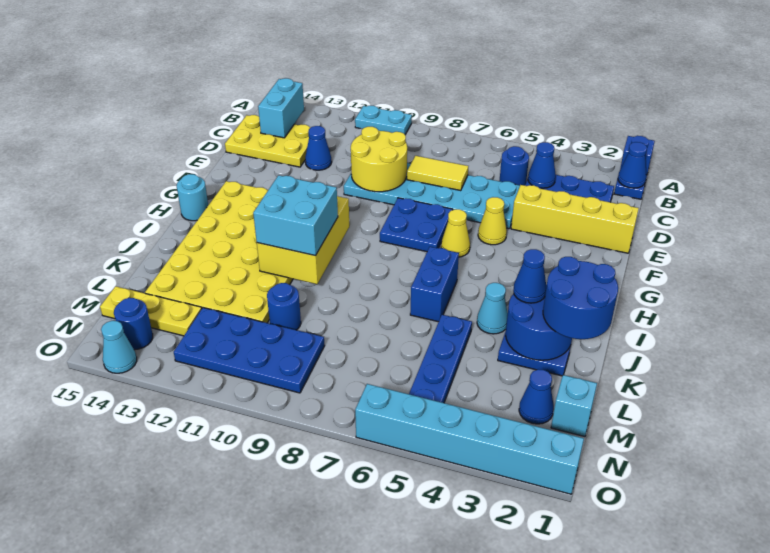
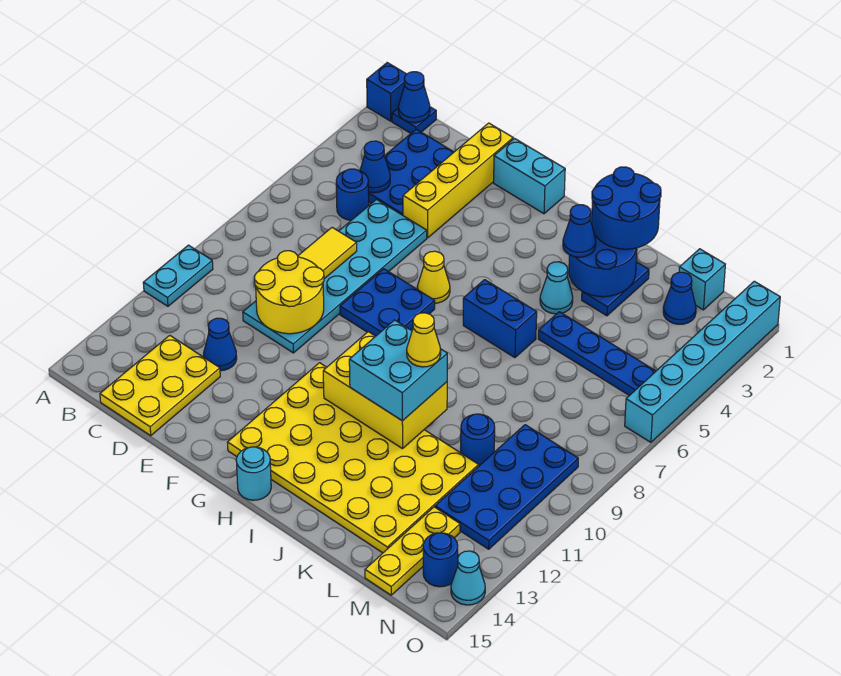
cyan brick B14:C14 level 2 -> cyan brick F1:G1 level 1
yellow cone F5 level 1 -> yellow cone J10 level 4

